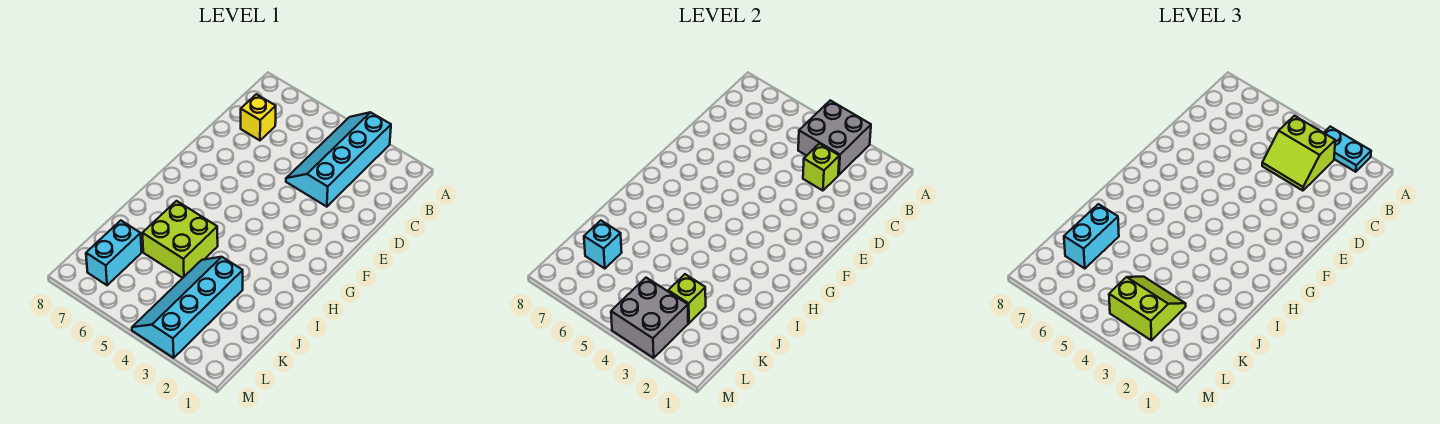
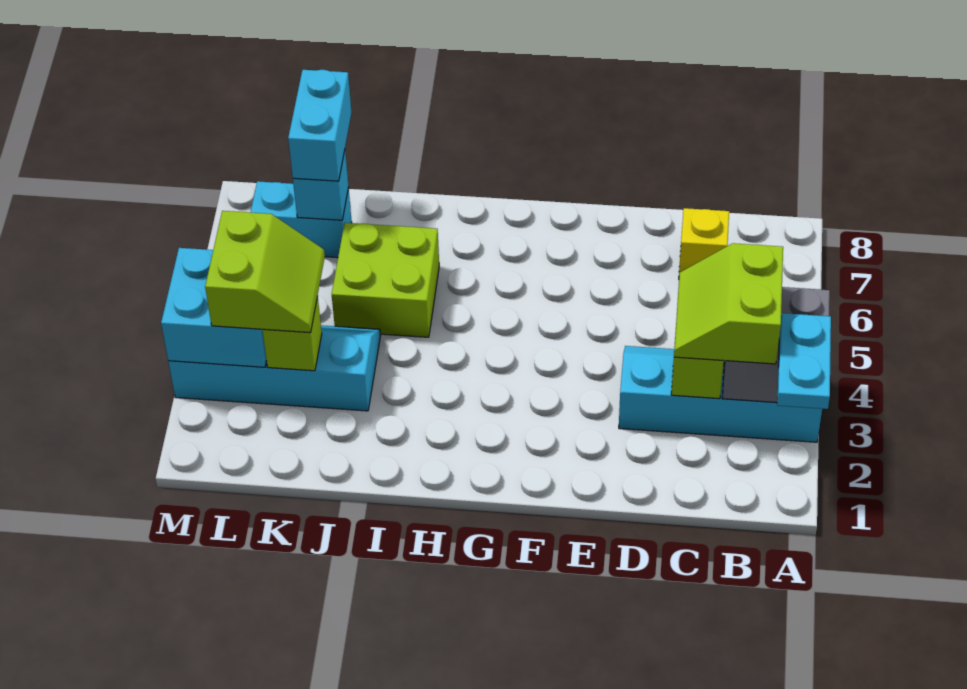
cyan brick J7:K7 level 3 -> cyan brick K7:K8 level 3
grey brick L3:M4 level 2 -> cyan brick L3:M4 level 2

